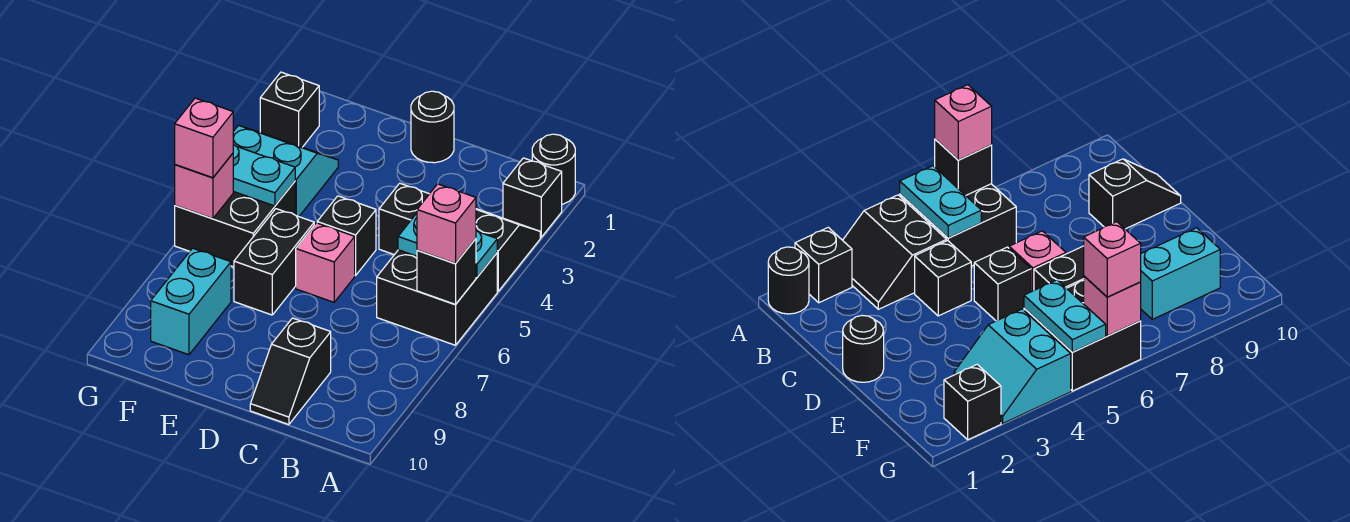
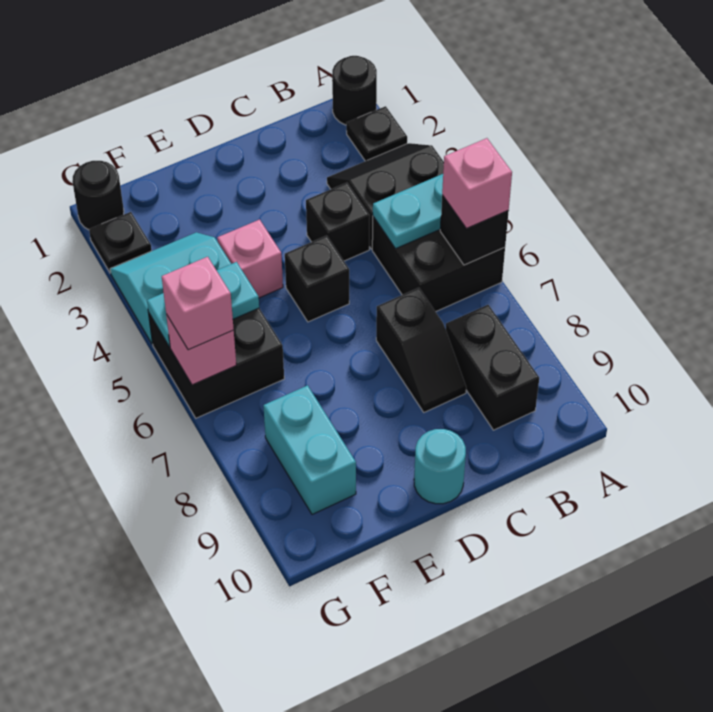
black brick A2 level 1 -> black plate A2 level 1
black slope C9:C10 level 1 top 9 -> black slope C7:C8 level 1 top 7
black round brick D1 level 1 -> black round brick G1 level 1
pink brick D6 level 1 -> pink brick E4 level 1
none -> cyan round brick D10 level 1
black brick E6:E7 level 1 -> black brick B8:B9 level 1
black brick G2 level 1 -> black plate G2 level 1

